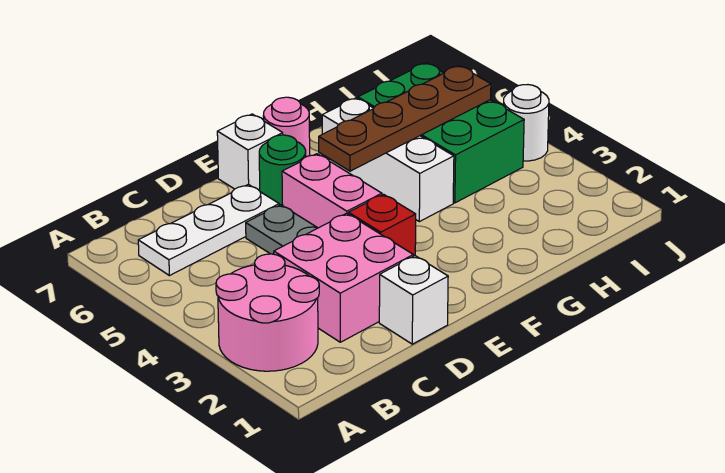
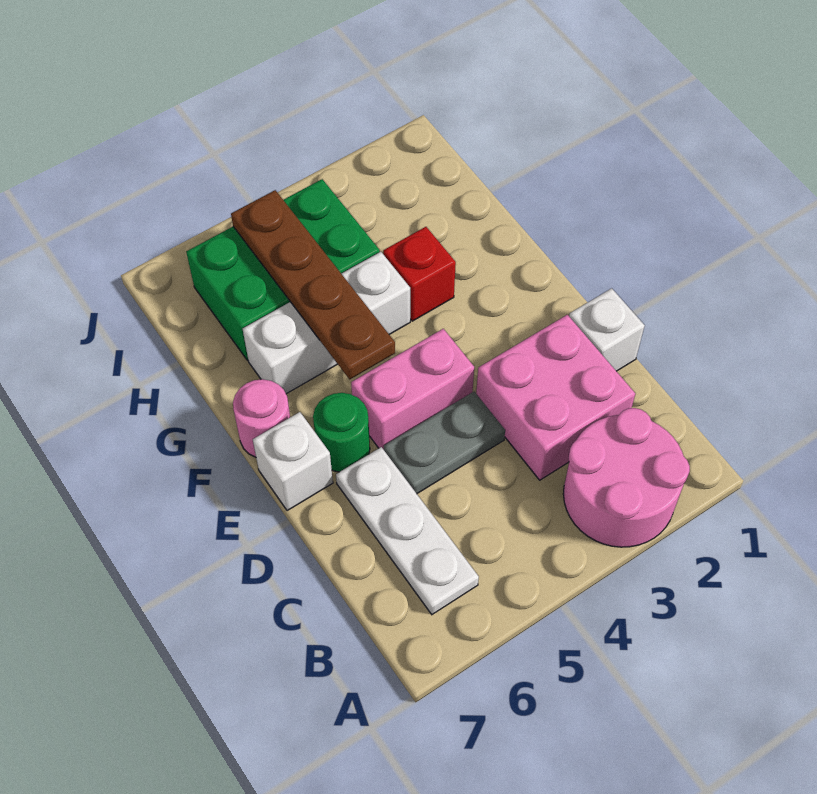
red brick E3 level 1 -> red brick G3 level 1
white round brick J4 level 1 -> none

